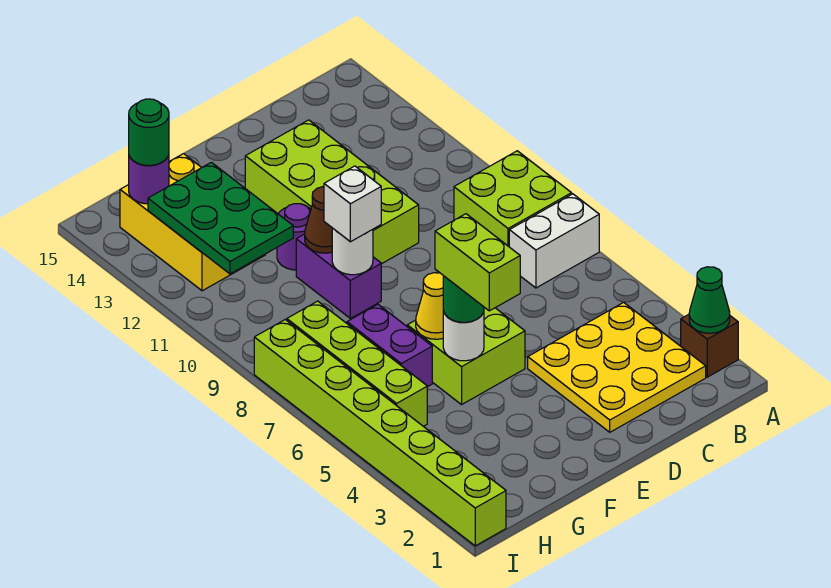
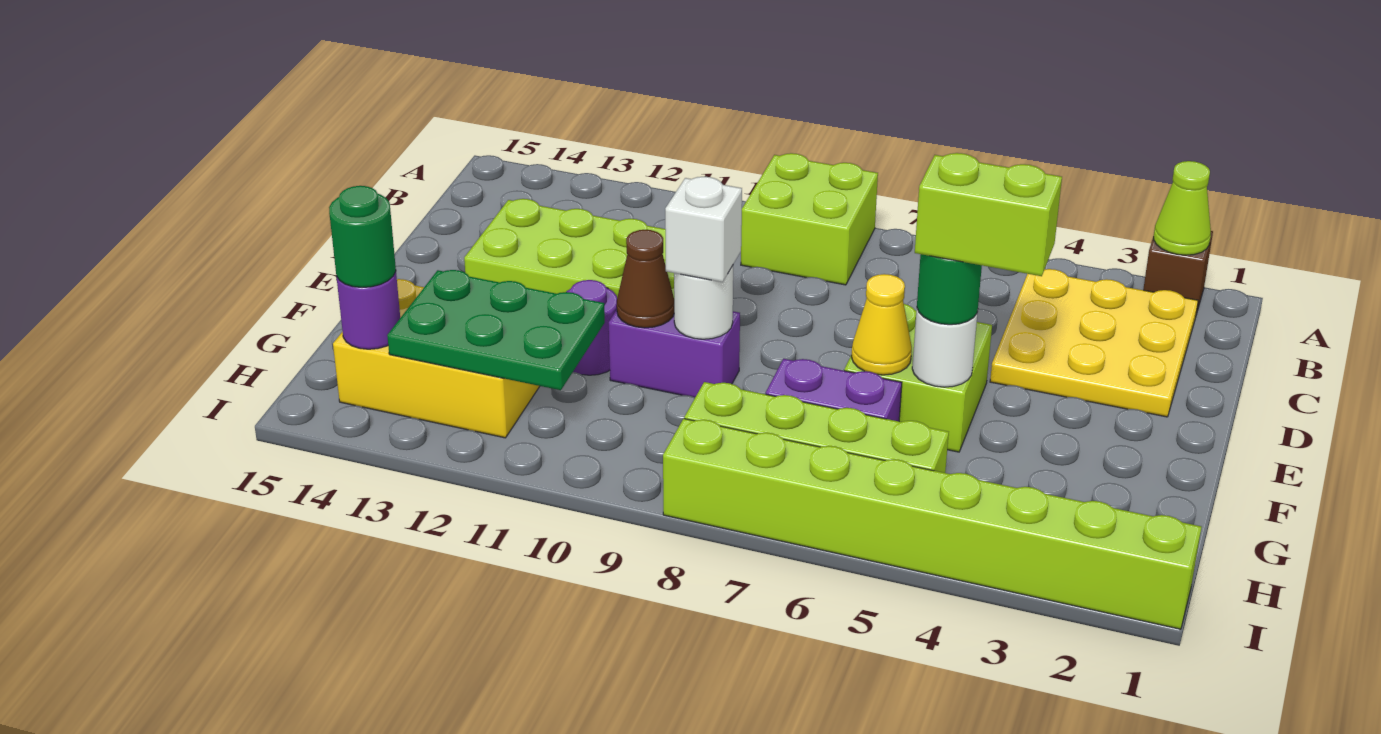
green cone A2 level 2 -> lime cone A2 level 2
white brick A7:B7 level 1 -> none

